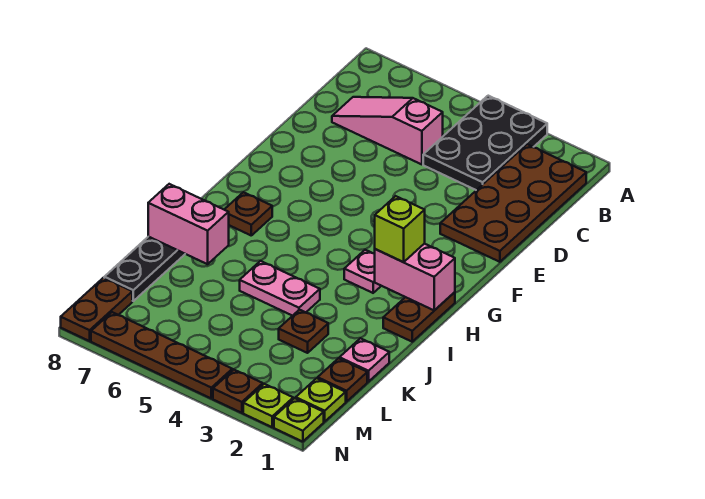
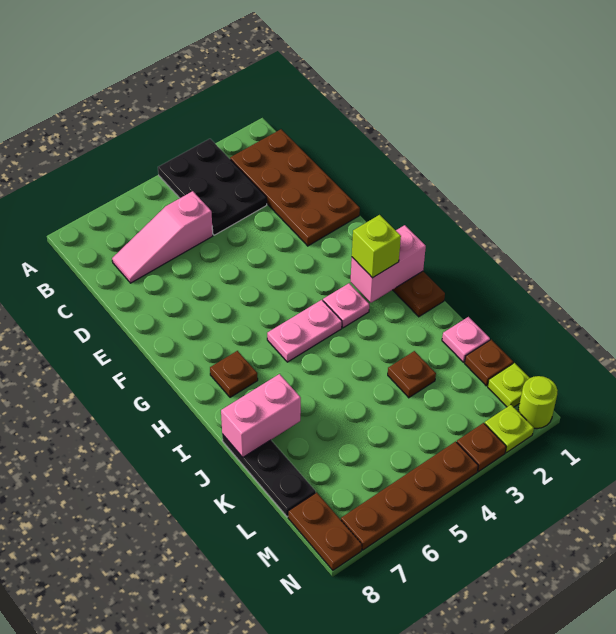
pink plate J4:J5 level 1 -> pink plate H4:H5 level 1
lime plate N1 level 1 -> lime round brick N1 level 1

